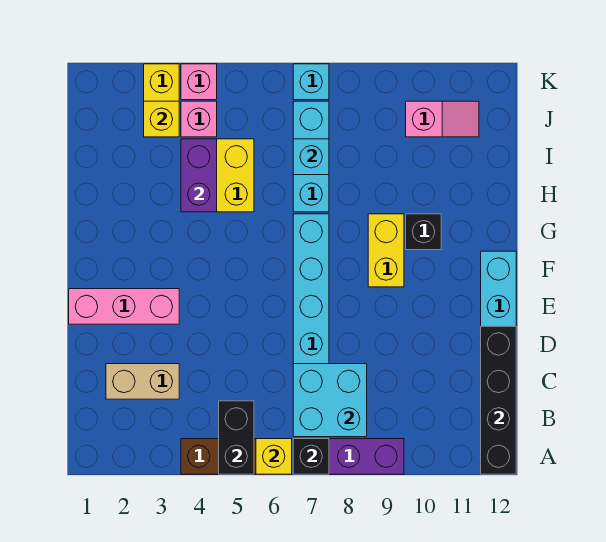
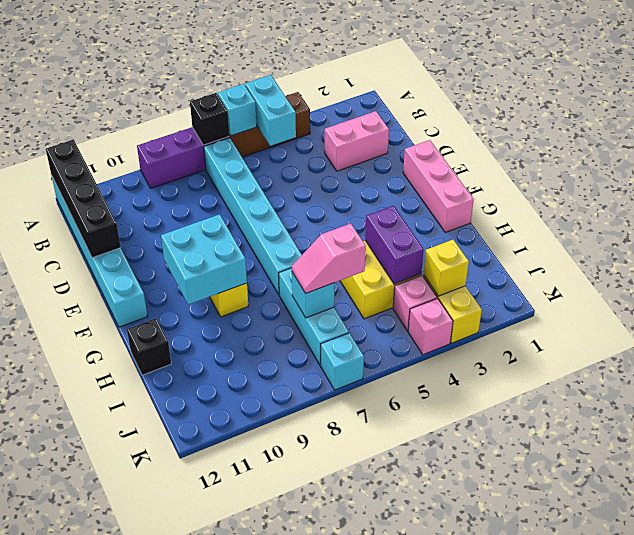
black brick A5:B5 level 2 -> cyan brick A5:B5 level 2
yellow brick A6 level 2 -> cyan brick A6 level 2
cyan brick B7:C8 level 2 -> cyan brick F9:G10 level 2
tan brick C2:C3 level 1 -> pink brick C2:C3 level 1
pink brick E1:E3 level 1 -> pink brick E1:G1 level 1
black brick G10 level 1 -> black brick H12 level 1
pink slope J10:J11 level 1 top 10 -> pink slope I6:I7 level 3 top 6

